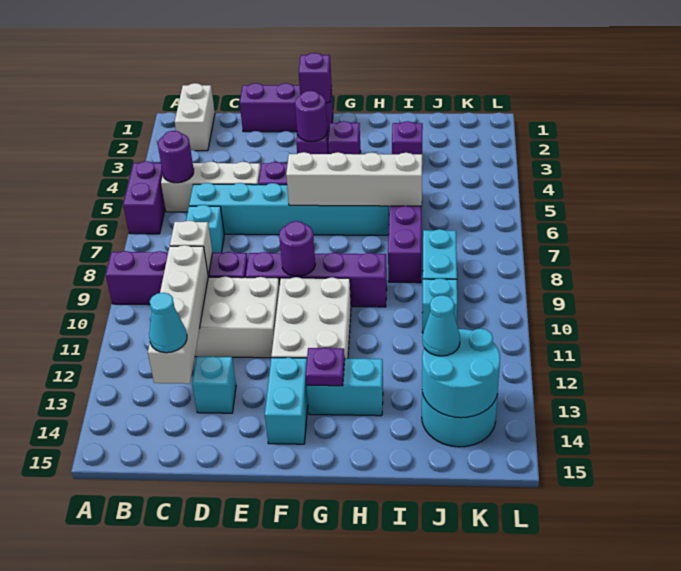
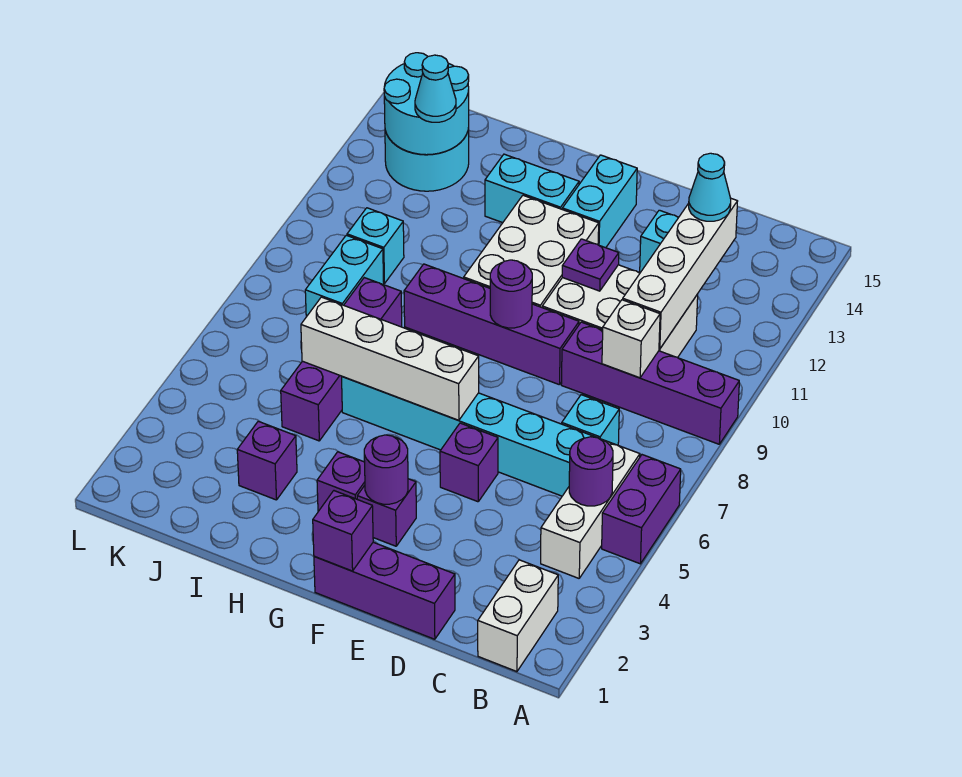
white brick B5:D5 level 1 -> white brick B4:B6 level 1
purple plate G13 level 2 -> purple plate E11 level 2

